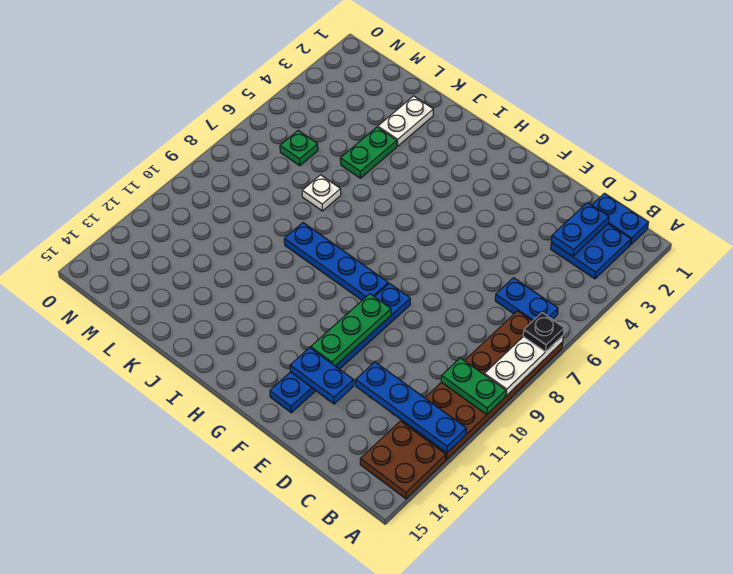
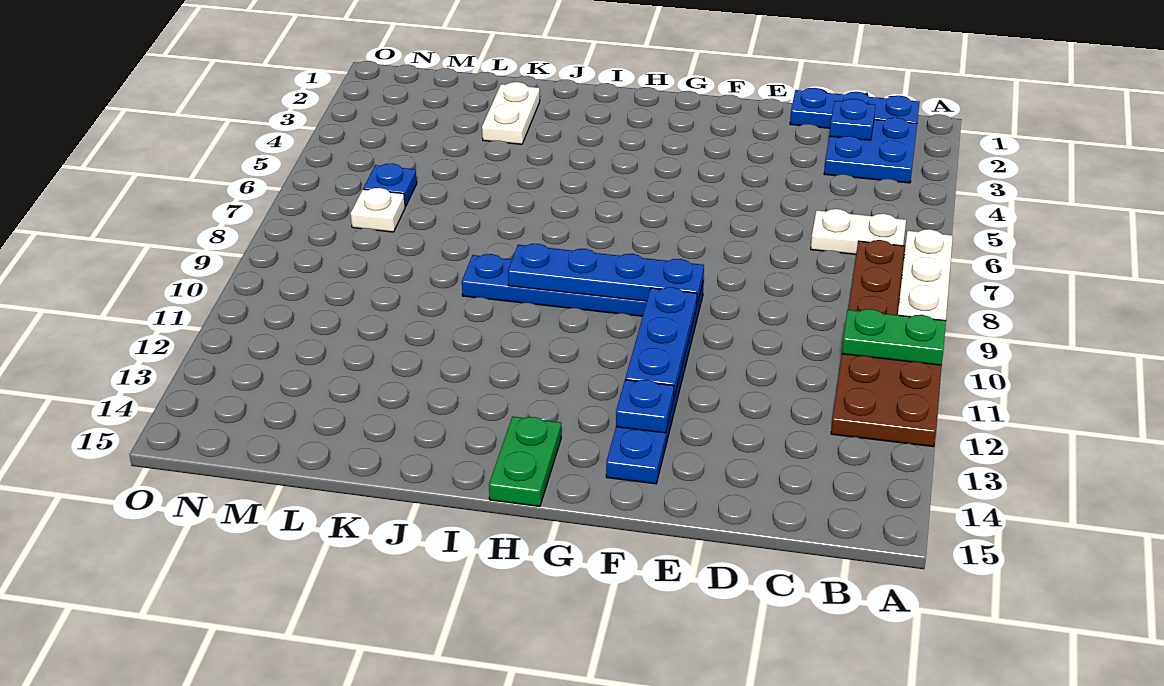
black plate A7 level 3 -> none
blue plate A12:D12 level 2 -> blue plate F9:I9 level 2
brown plate A13:B14 level 1 -> none
blue plate B1:C1 level 1 -> blue plate B1:D1 level 1
blue plate B6:C6 level 1 -> white plate B6:C6 level 1
blue plate C2:C3 level 2 -> blue plate C2 level 2
blue plate E13:F13 level 2 -> blue plate F13 level 2
green plate F10:F12 level 2 -> blue plate F10:F12 level 2
green plate K4:K5 level 1 -> green plate H14:H15 level 1
white plate K7 level 1 -> white plate M7 level 1
green plate M6 level 1 -> blue plate M6 level 1

